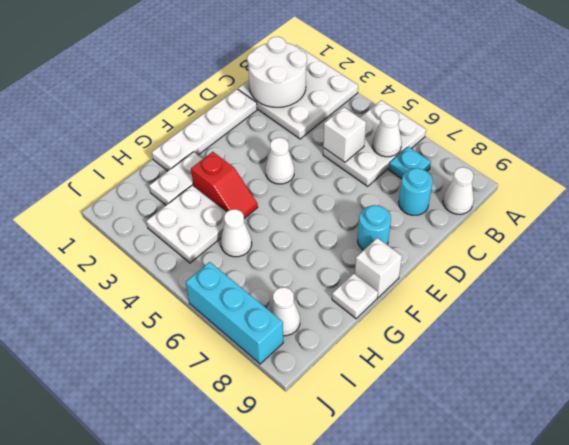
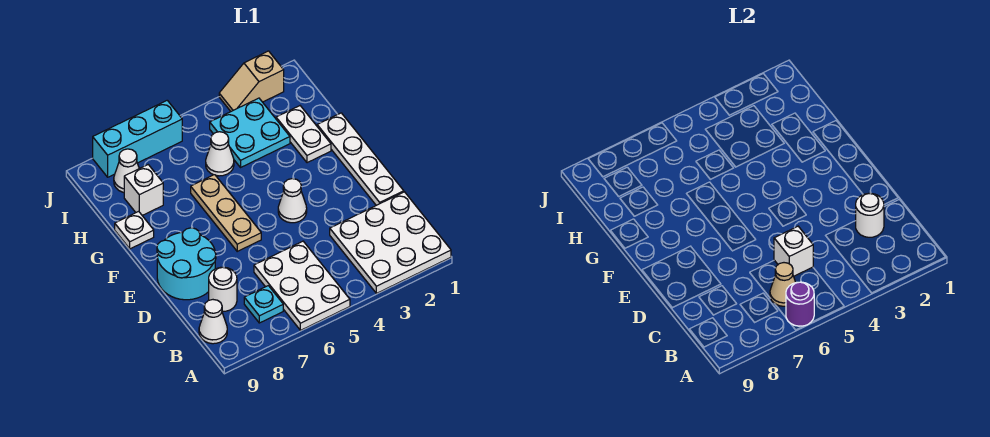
none -> purple round brick A6 level 2
white round brick B1:C2 level 2 -> white round brick C2 level 2
white cone B6 level 2 -> tan cone B6 level 2
cyan round brick C8 level 1 -> white round brick C8 level 1
none -> tan plate E6:G6 level 1
cyan round brick E8 level 1 -> cyan round brick D8:E9 level 1
white brick F9 level 1 -> white brick H8 level 1
red slope G3:G4 level 1 top 3 -> none
white plate H3:I4 level 1 -> cyan plate H3:I4 level 1
none -> tan slope J2:J3 level 1 top 2

